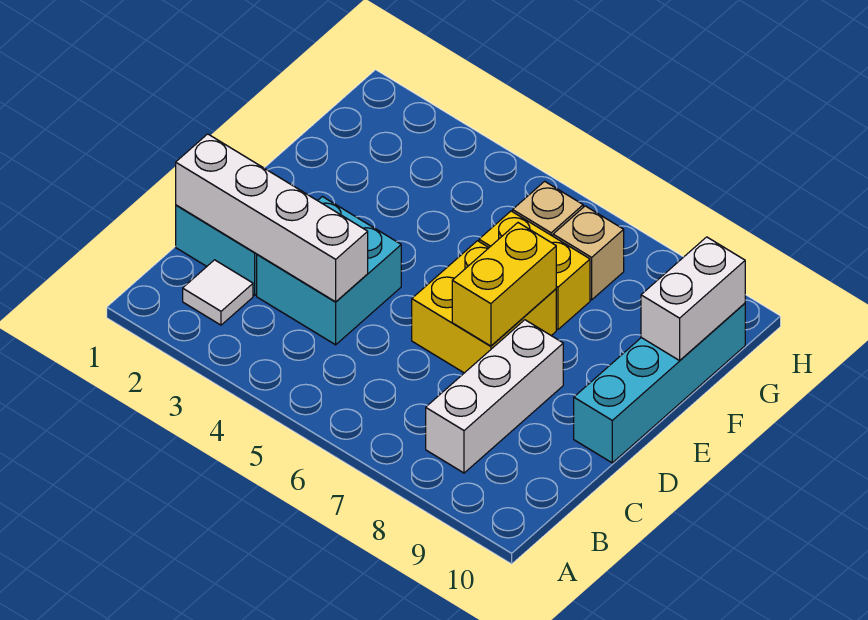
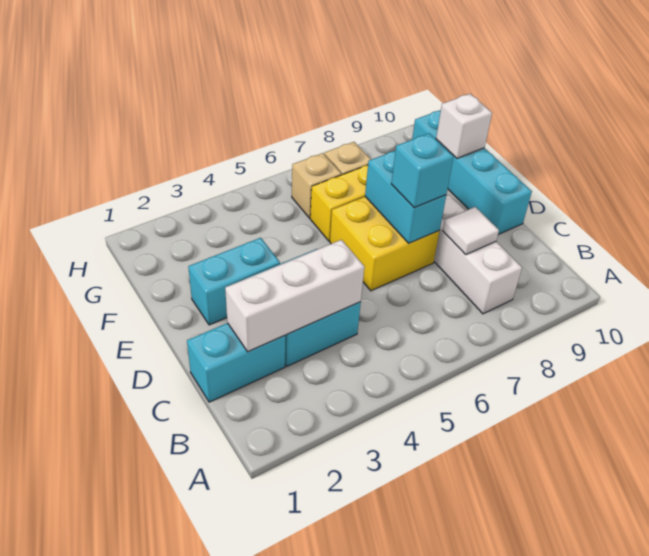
white tile B2 level 1 -> white tile C8 level 2
white brick C1:C4 level 2 -> white brick C2:C4 level 2
yellow brick D7:E7 level 2 -> cyan brick D7:E7 level 2
none -> cyan brick D7 level 3
none -> cyan brick E2:E3 level 1
white brick F10:G10 level 2 -> white brick F10 level 2

